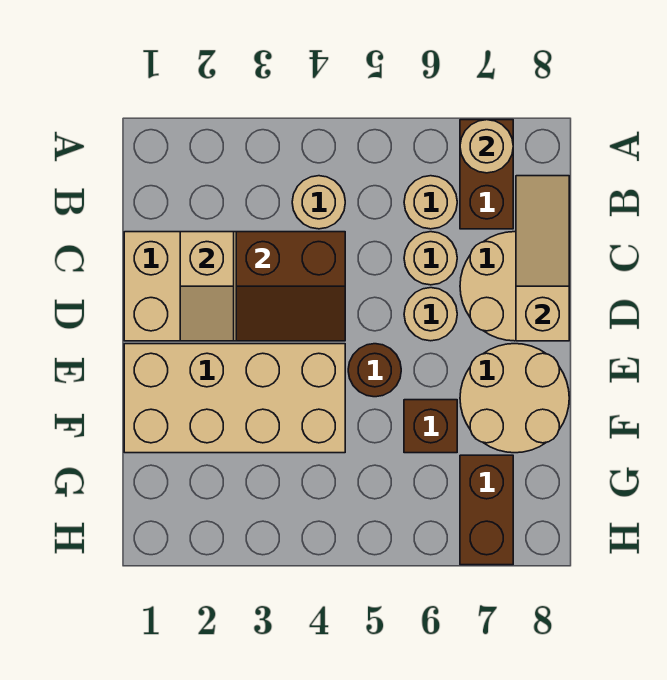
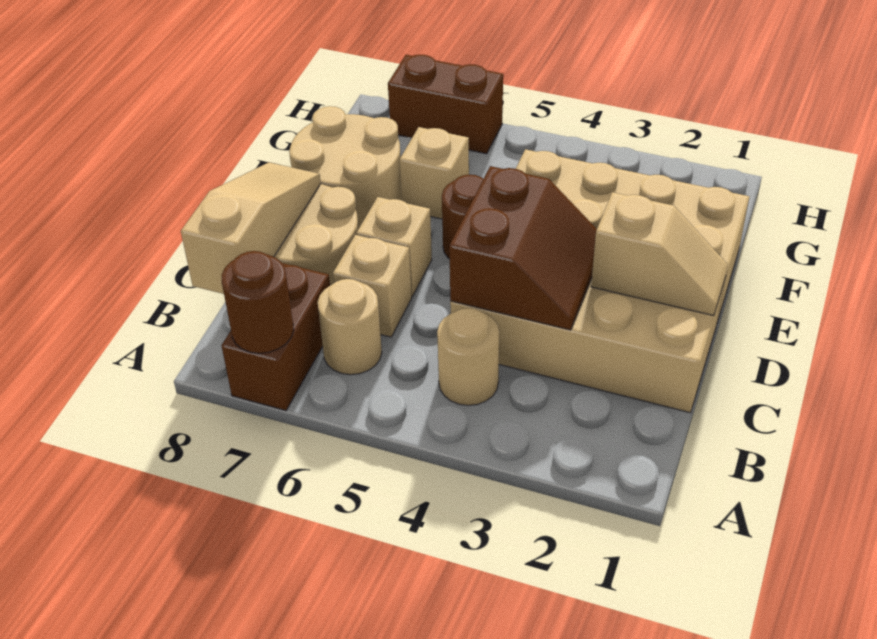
tan round brick A7 level 2 -> brown round brick A7 level 2
tan slope B8:D8 level 2 top D -> tan slope B8:D8 level 2 top B
tan slope C2:D2 level 2 top C -> tan slope D1:D2 level 2 top 2
brown slope C3:D4 level 2 top C -> brown slope C3:D4 level 2 top 4
tan round brick C6 level 1 -> tan brick C6 level 1
tan round brick D6 level 1 -> tan brick D6 level 1
brown brick F6 level 1 -> tan brick F6 level 1
brown brick G7:H7 level 1 -> brown brick H6:H7 level 1

